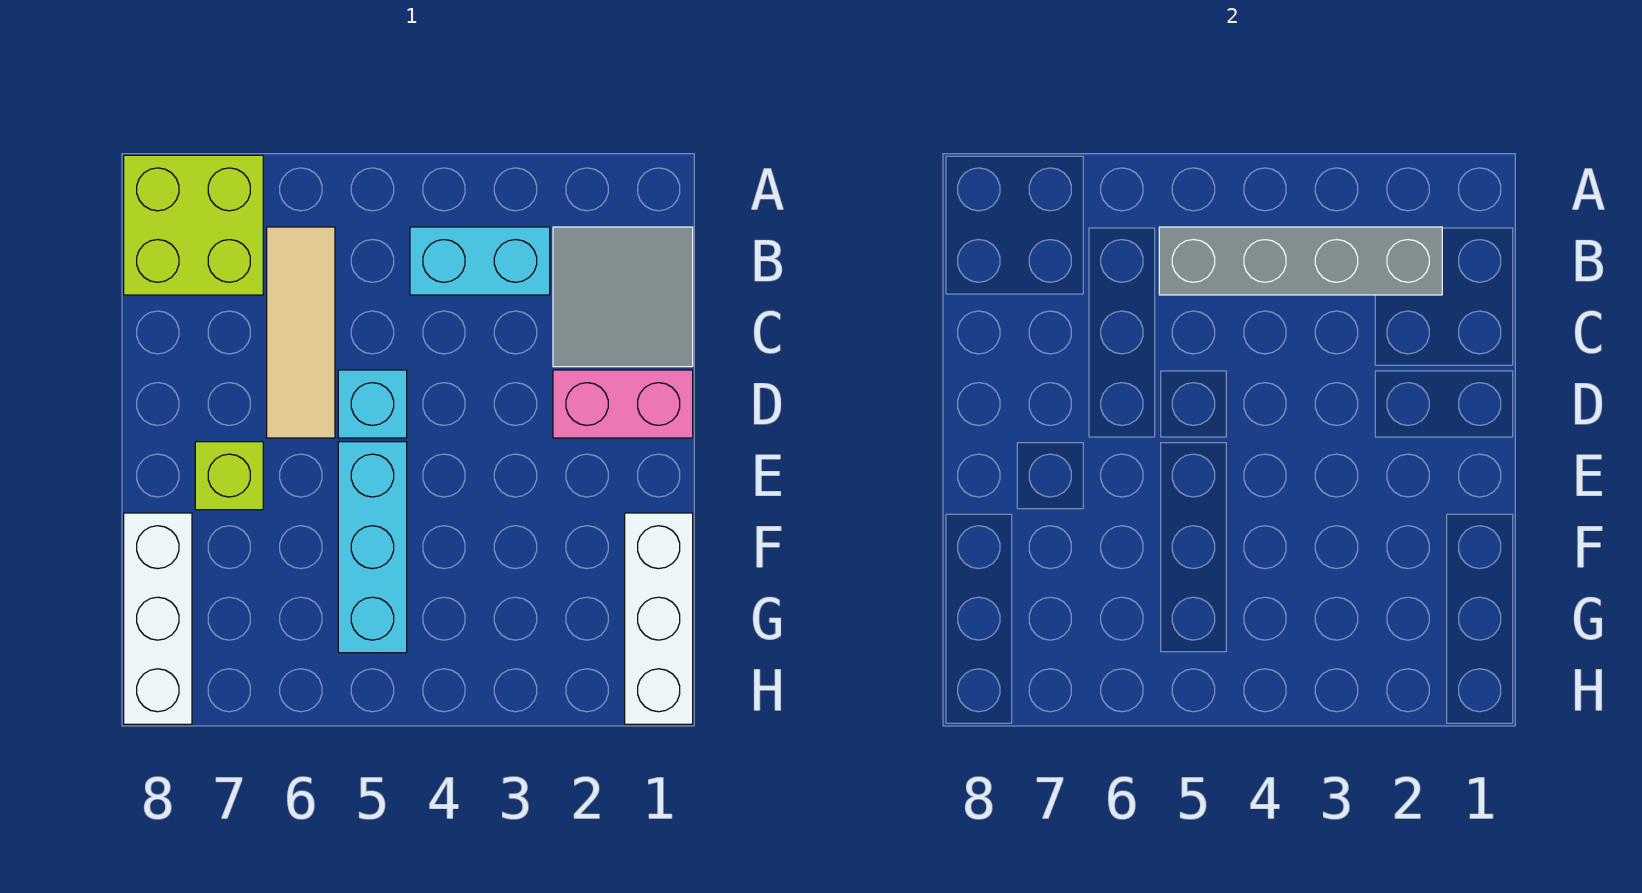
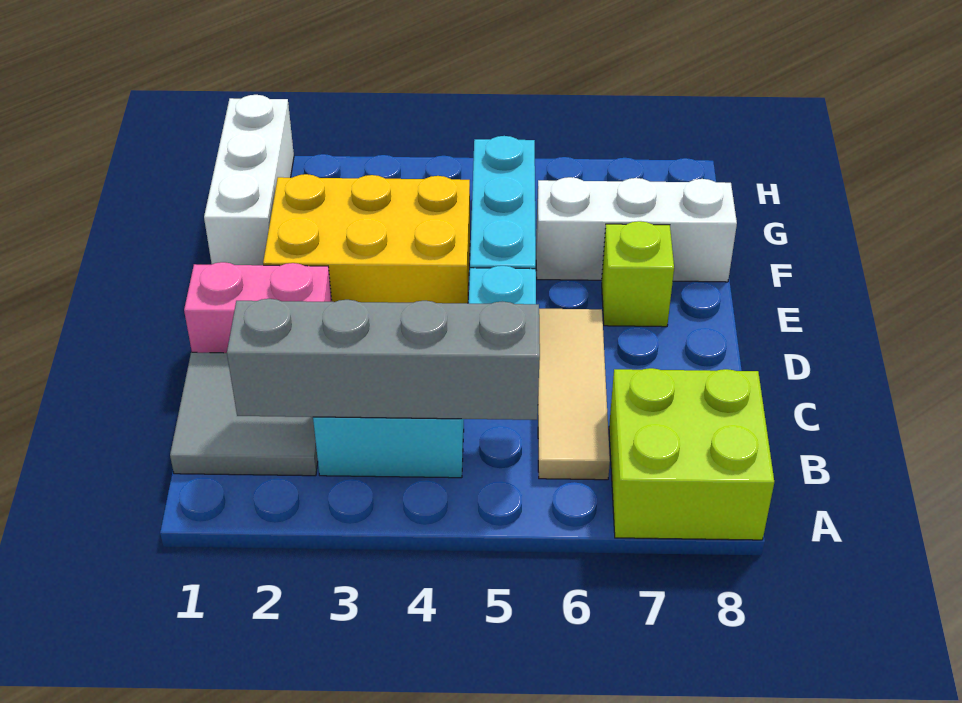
none -> yellow brick E2:F4 level 1
white brick F8:H8 level 1 -> white brick F6:F8 level 1

